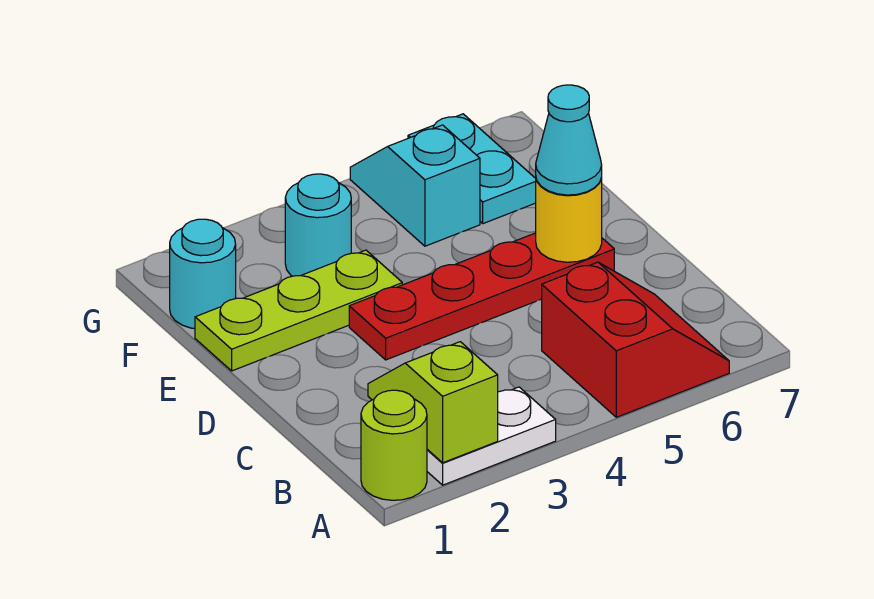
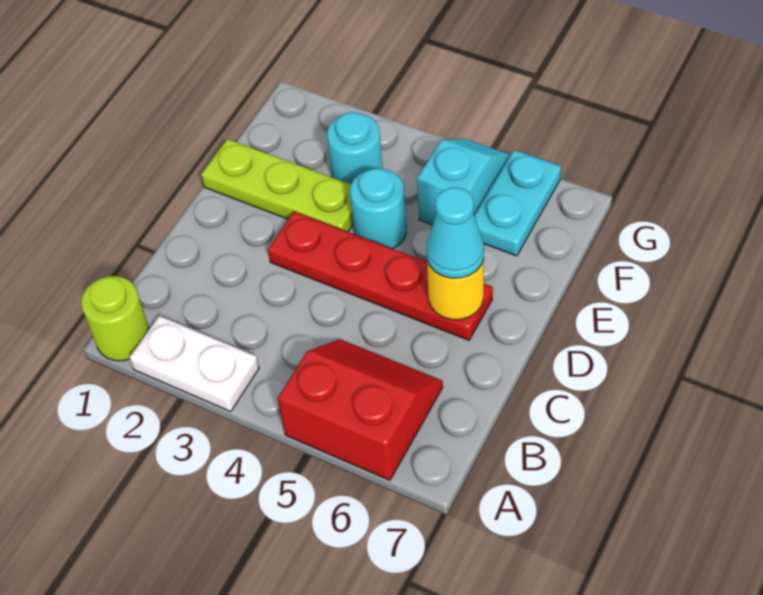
lime slope A2:B2 level 2 top A -> none
red slope A5:B6 level 1 top 5 -> red slope A5:B6 level 1 top A
cyan round brick F1 level 1 -> cyan round brick E4 level 1

